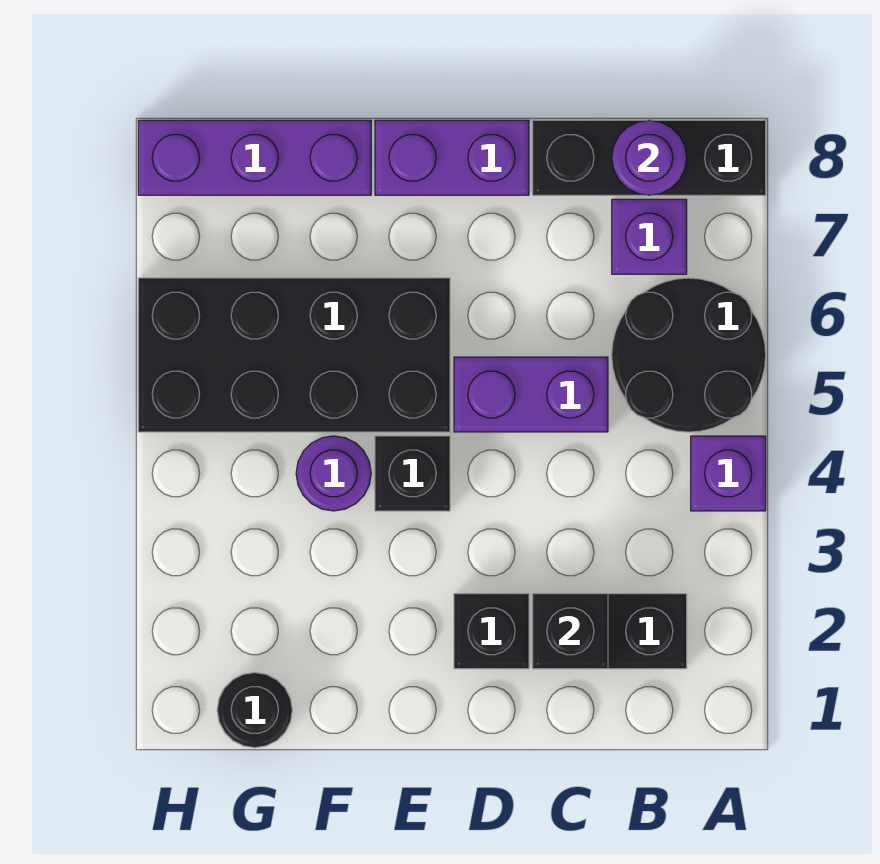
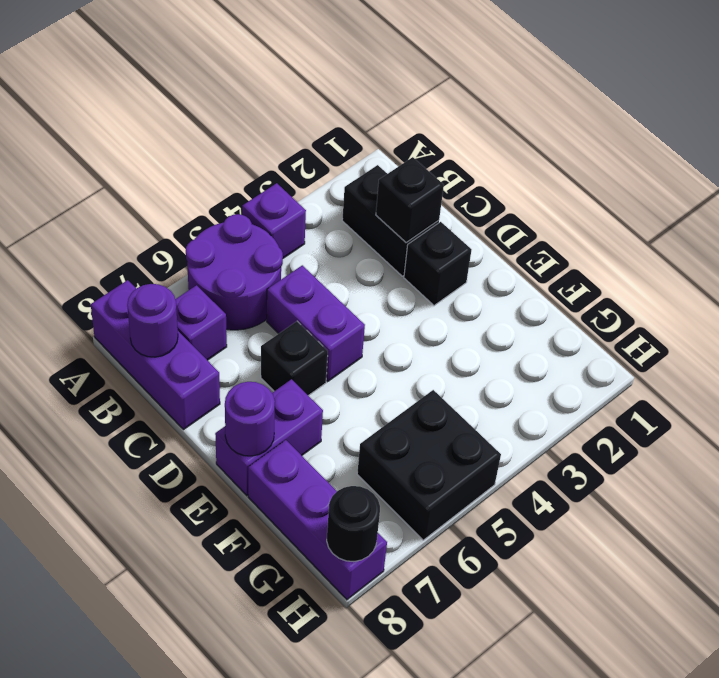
black round brick A5:B6 level 1 -> purple round brick A5:B6 level 1
black brick A8:C8 level 1 -> purple brick A8:C8 level 1
purple brick D8:E8 level 1 -> purple brick E7:E8 level 1
black brick E4 level 1 -> black brick D6 level 1
black brick E5:H6 level 1 -> black brick G5:H6 level 1
purple round brick F4 level 1 -> purple round brick E8 level 2
black round brick G1 level 1 -> black round brick H8 level 2

